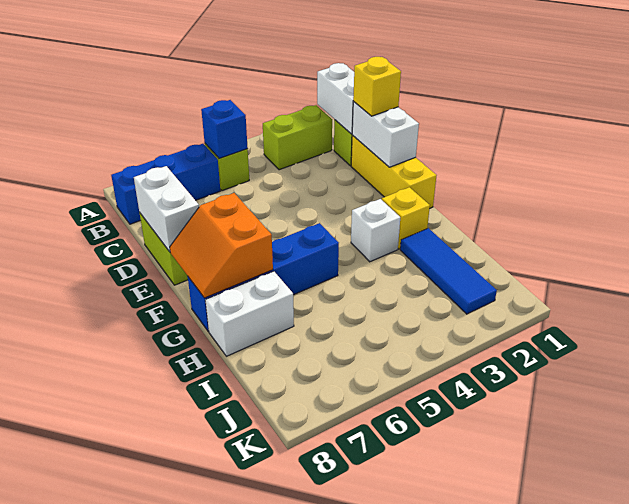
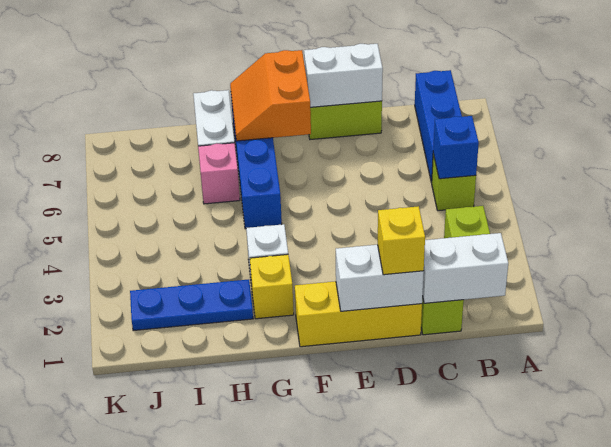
orange slope F7:G8 level 2 top 7 -> orange slope F7:G8 level 2 top F
blue tile H2:J2 level 1 -> blue plate H2:J2 level 1
none -> pink brick H6 level 1

